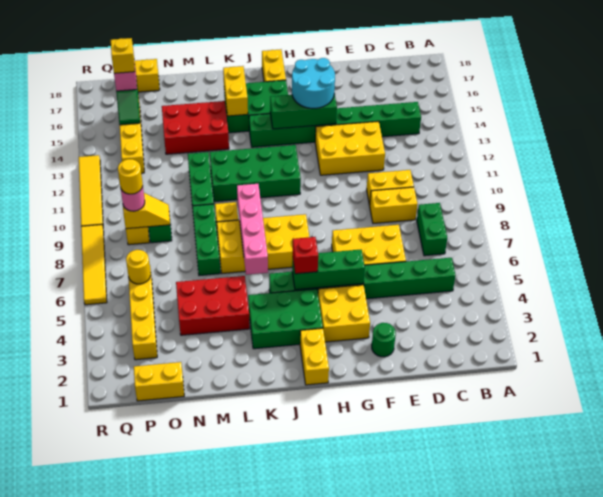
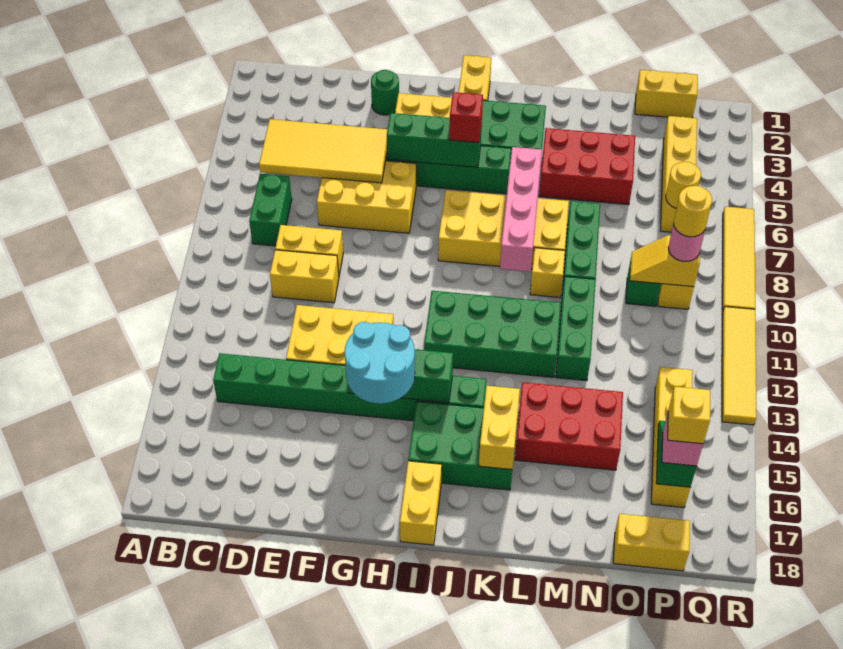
none -> yellow tile C5:F6 level 2

